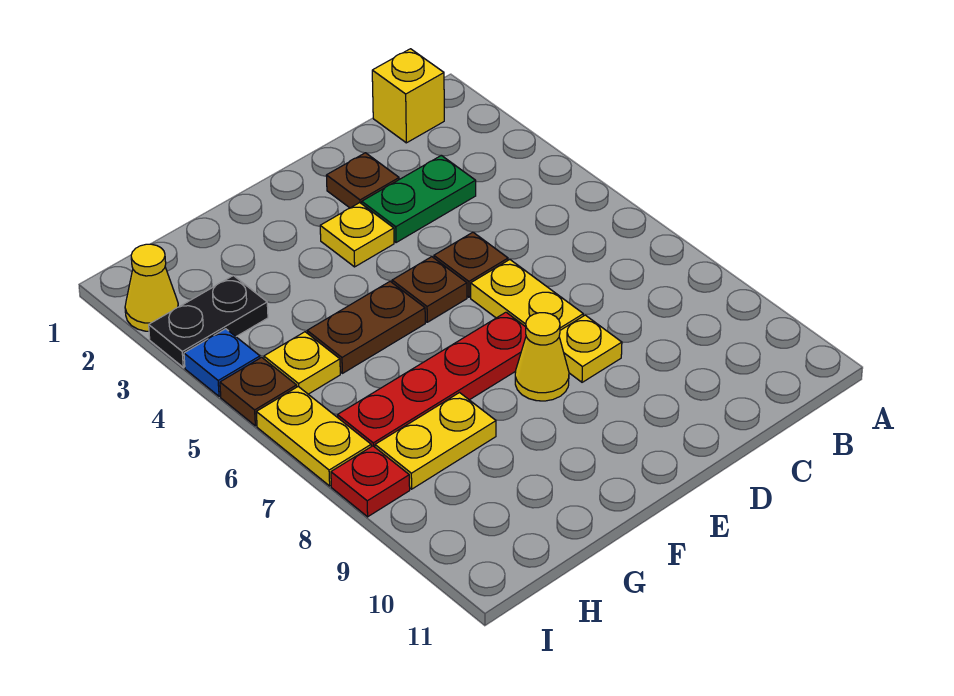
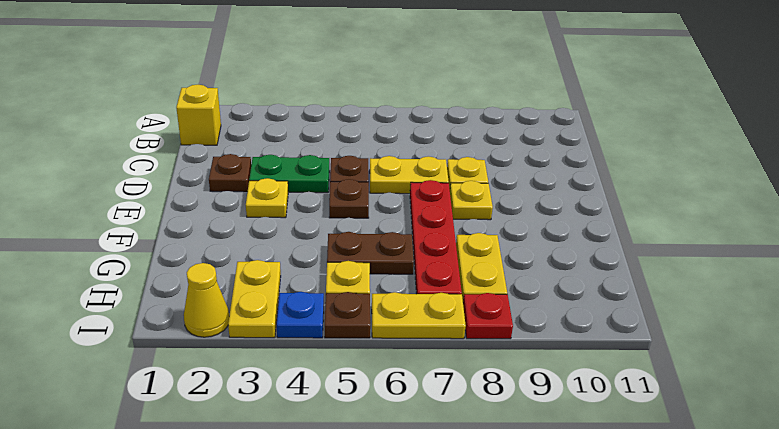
green plate C3:D3 level 1 -> green plate D3:D4 level 1
yellow cone E8 level 1 -> yellow plate E8 level 1
brown plate F5:G5 level 1 -> brown plate G5:G6 level 1
black plate H3:I3 level 1 -> yellow plate H3:I3 level 1

